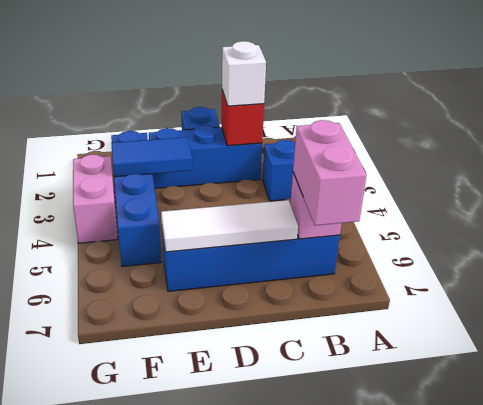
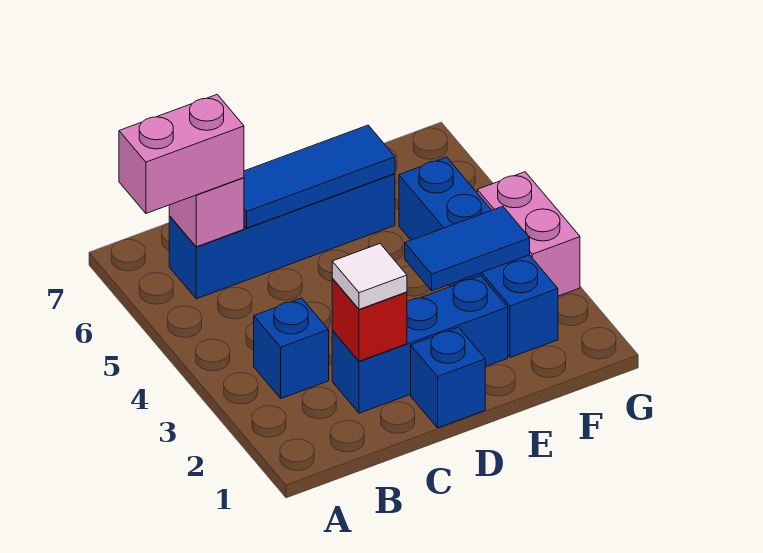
pink brick B6:B7 level 3 -> pink brick A6:B6 level 3
white brick C2 level 3 -> white tile C2 level 3
white tile C6:E6 level 2 -> blue tile C6:E6 level 2

